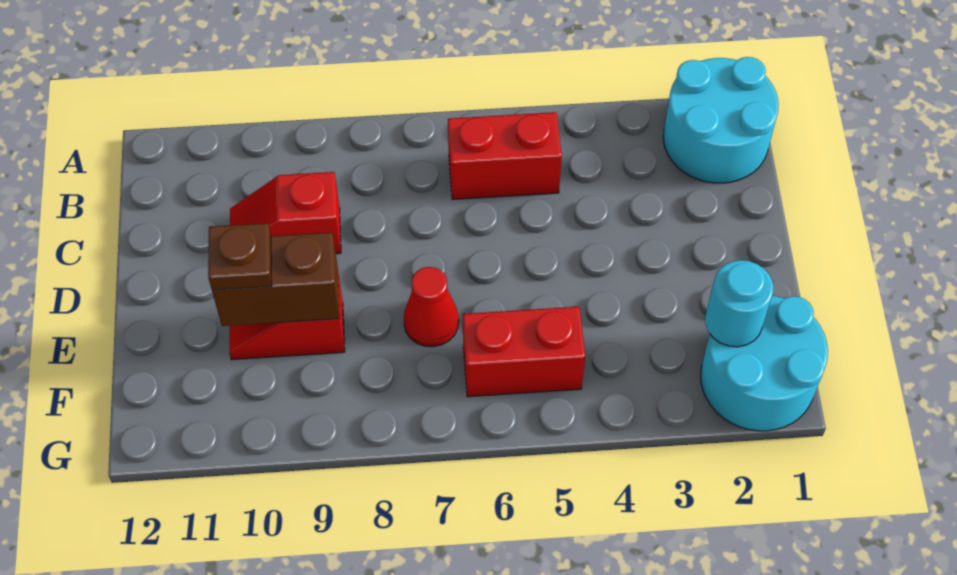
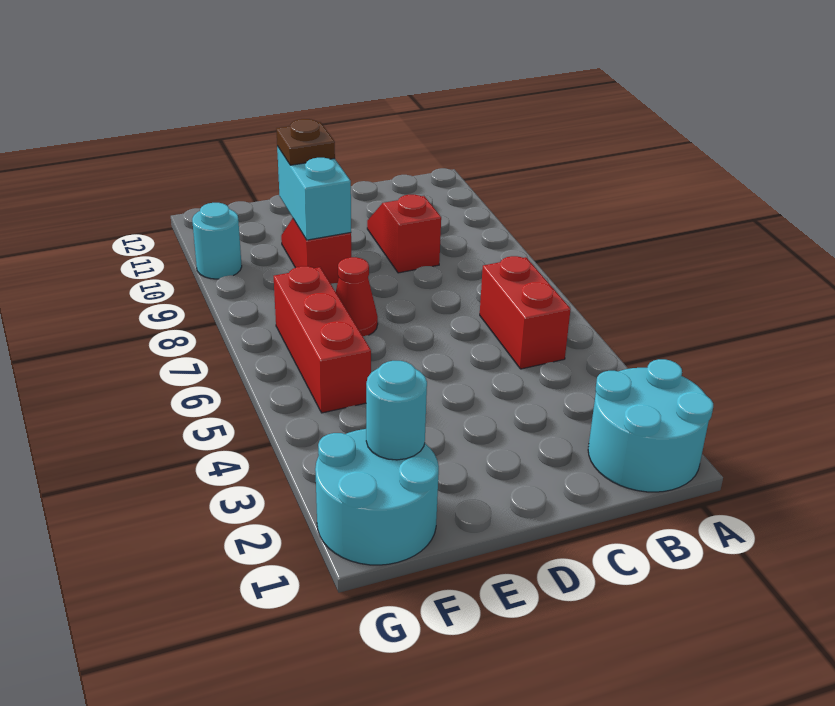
brown brick E9:E10 level 2 -> cyan brick E9:E10 level 2
red brick F5:F6 level 1 -> red brick F5:F7 level 1
none -> cyan round brick G10 level 1

